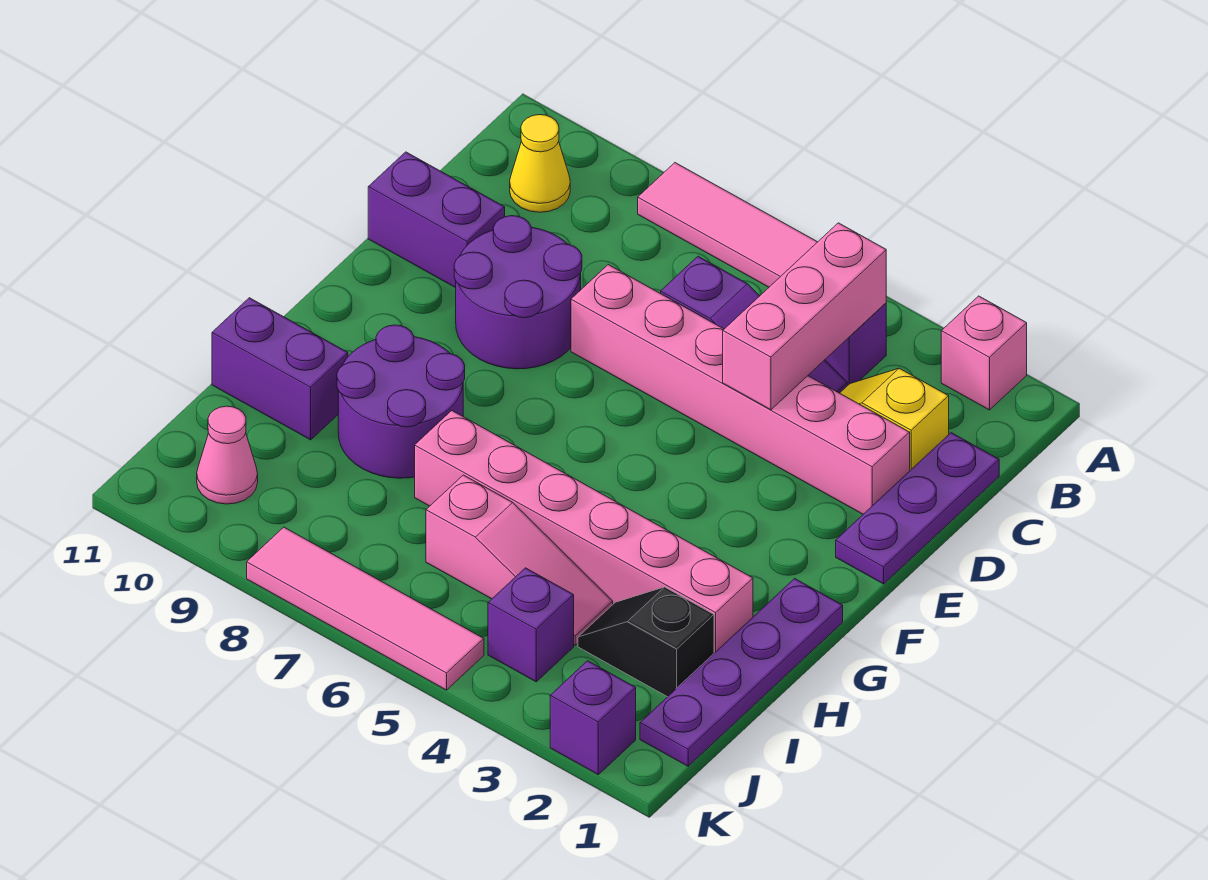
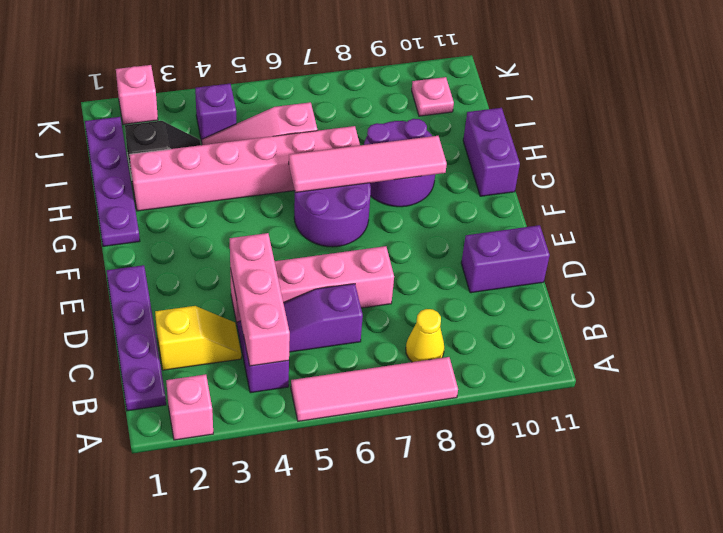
yellow cone B10 level 1 -> yellow cone B8 level 1
purple plate C1:E1 level 1 -> purple plate B1:E1 level 1
pink brick D2:D7 level 1 -> pink brick D4:D7 level 1
purple round brick D8:E9 level 1 -> purple round brick F6:G7 level 1
purple brick H10:H11 level 1 -> purple brick G11:H11 level 1
pink cone J10 level 1 -> pink plate J10 level 1
purple brick K2 level 1 -> pink brick K2 level 1
pink tile K5:K8 level 1 -> pink tile G6:G9 level 2

